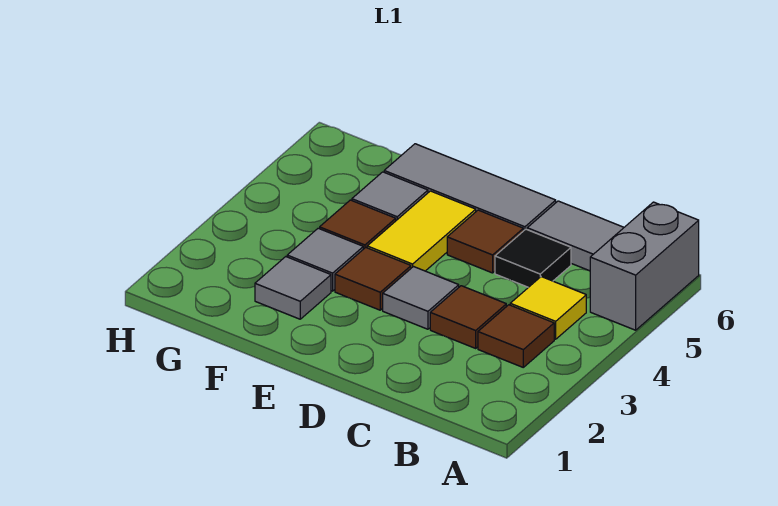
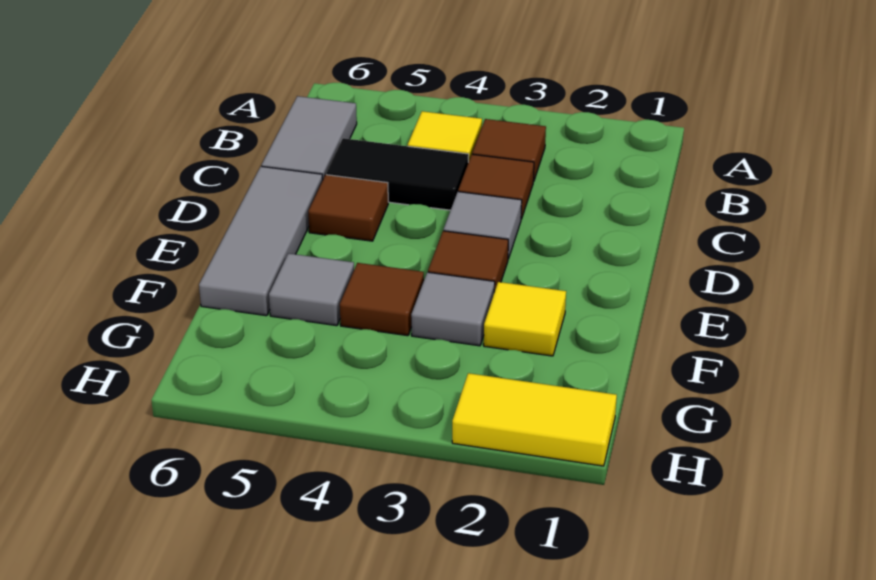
grey brick A5:A6 level 1 -> none
black tile C5 level 1 -> black tile C4:C5 level 1
yellow tile E4:E5 level 1 -> yellow tile H1:H2 level 1
grey tile F2 level 1 -> yellow tile F2 level 1

